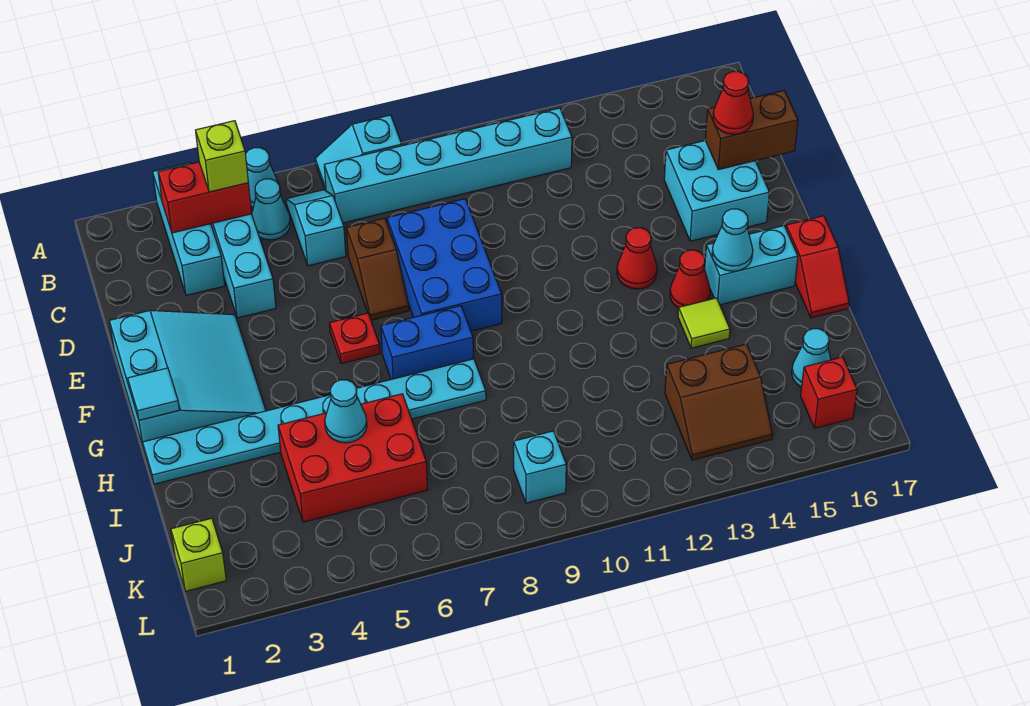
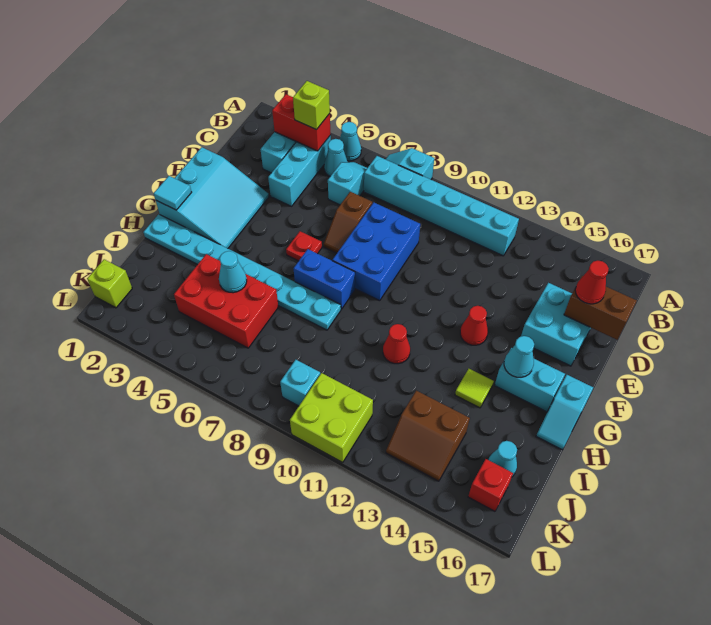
red cone G14 level 1 -> red cone H11 level 1
red slope G17:H17 level 1 top G -> cyan slope G17:H17 level 1 top G
none -> lime brick K10:L11 level 1

